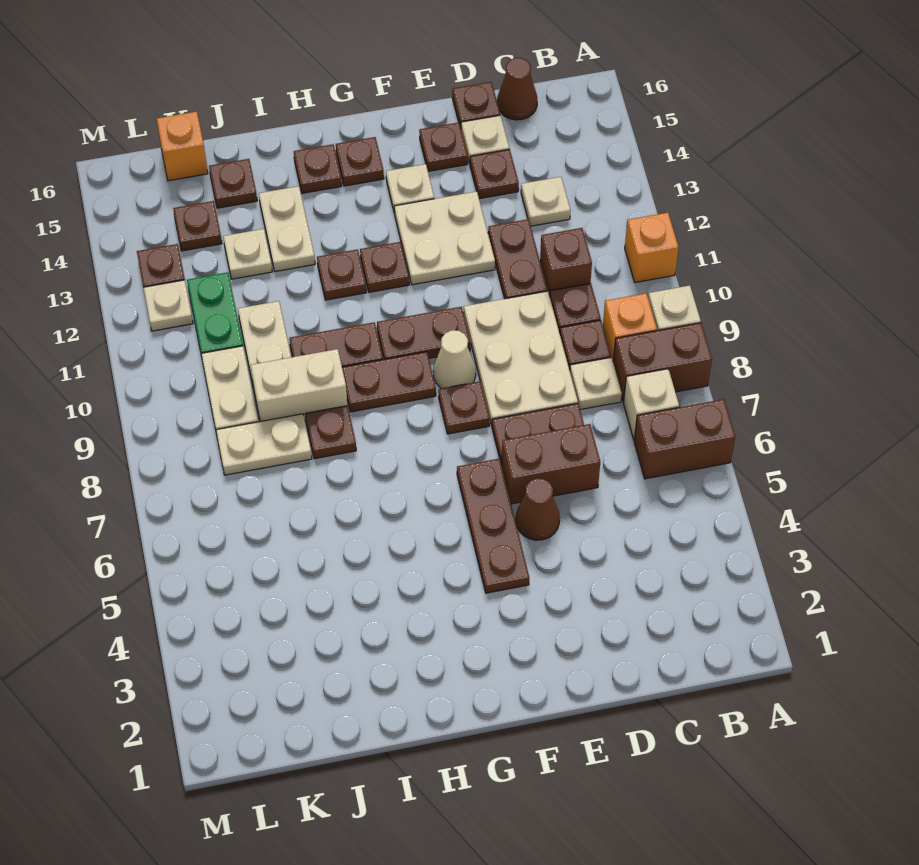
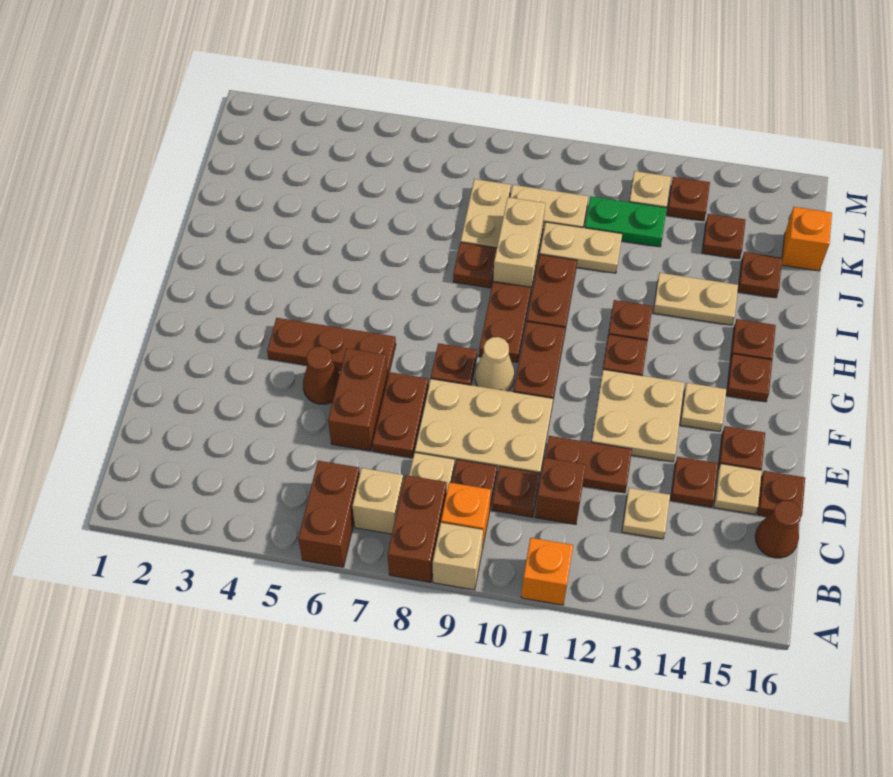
tan plate J13 level 1 -> none

